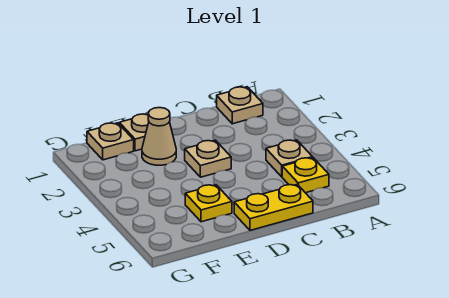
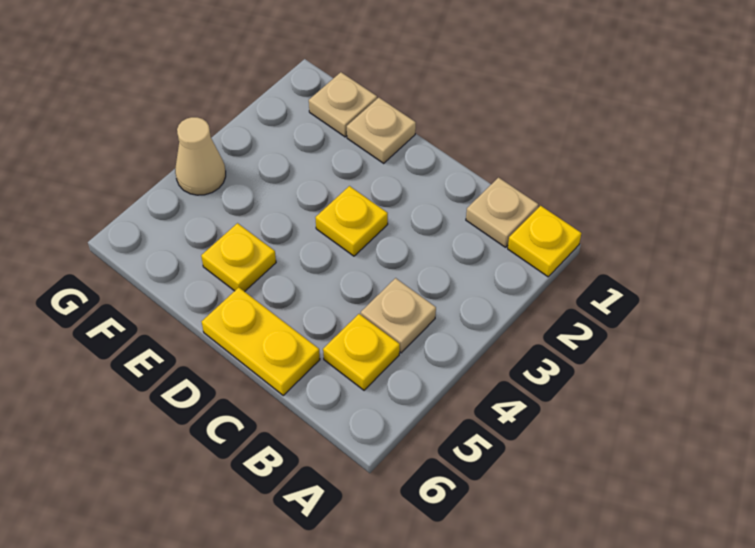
none -> yellow plate A1 level 1
tan plate D3 level 1 -> yellow plate D3 level 1
tan cone E2 level 1 -> tan cone G4 level 1

